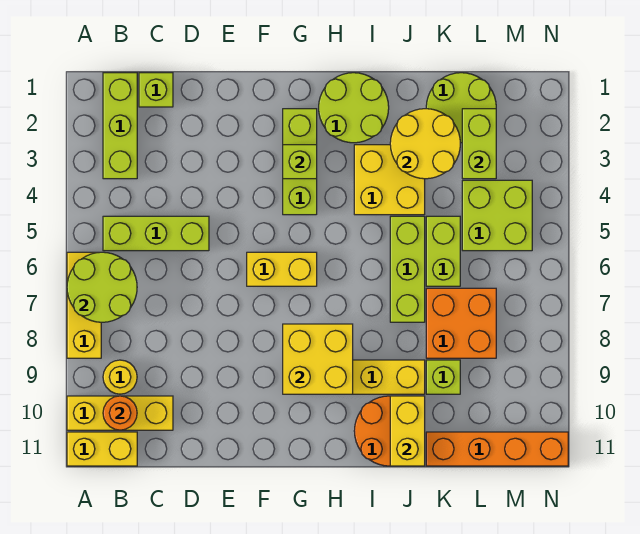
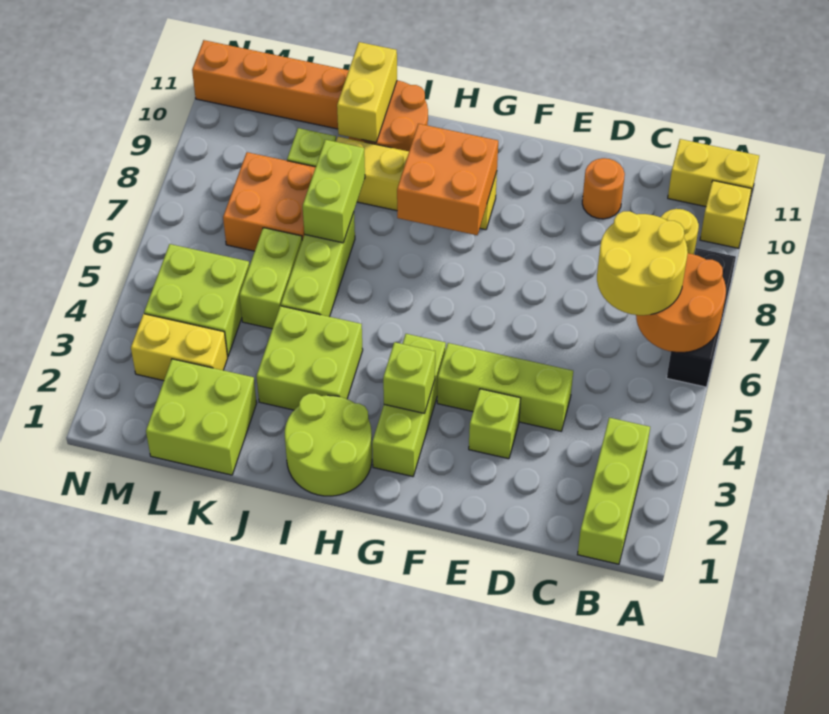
yellow brick A6:A8 level 1 -> black brick A6:A8 level 1
lime round brick A6:B7 level 2 -> orange round brick A6:B7 level 2
yellow brick A10:C10 level 1 -> yellow brick A10 level 1
lime brick B5:D5 level 1 -> lime brick D4:F4 level 1
orange round brick B10 level 2 -> orange round brick D10 level 1
lime brick C1 level 1 -> lime brick E3 level 1
yellow brick F6:G6 level 1 -> yellow brick L3:M3 level 1
yellow brick G8:H9 level 2 -> orange brick G8:H9 level 2
yellow brick I3:J4 level 1 -> lime brick I3:J4 level 1
yellow round brick J2:K3 level 2 -> yellow round brick B6:C7 level 3
lime round brick K1:L2 level 1 -> lime brick K1:L2 level 1
lime brick L2:L3 level 2 -> lime brick J7:J8 level 2

